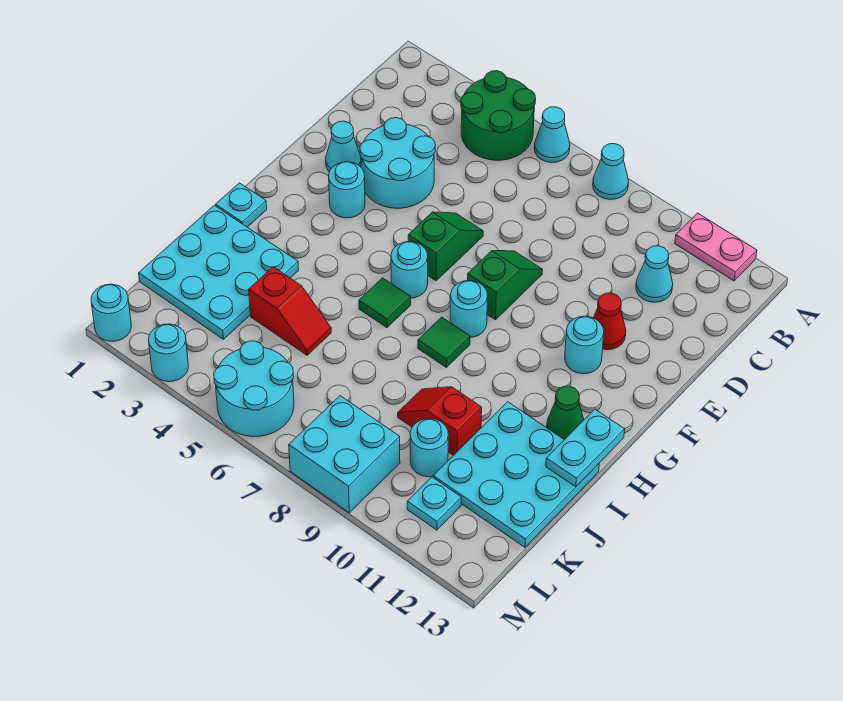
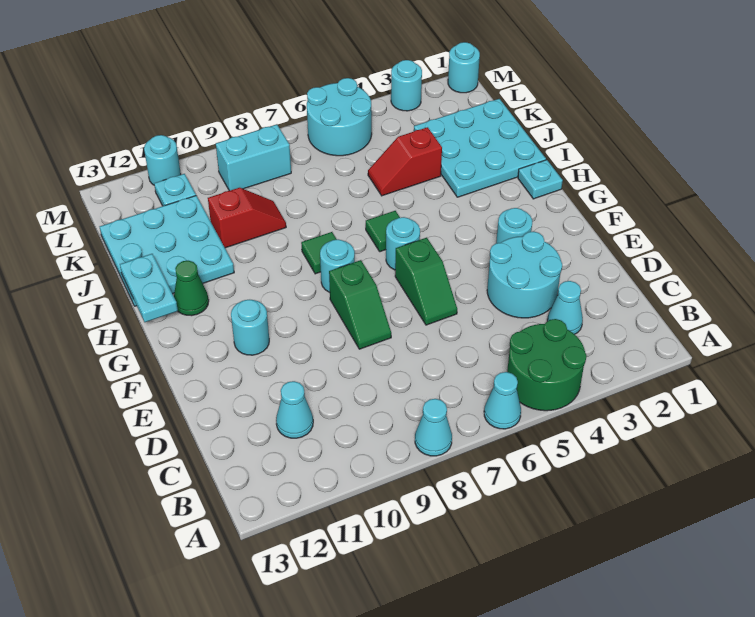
pink plate A11:A12 level 1 -> none
cyan cone E2 level 1 -> cyan cone C3 level 1
red cone E11 level 1 -> none
cyan round brick K10 level 1 -> cyan round brick M11 level 1
cyan brick L8:M9 level 1 -> cyan brick L8:L9 level 1

